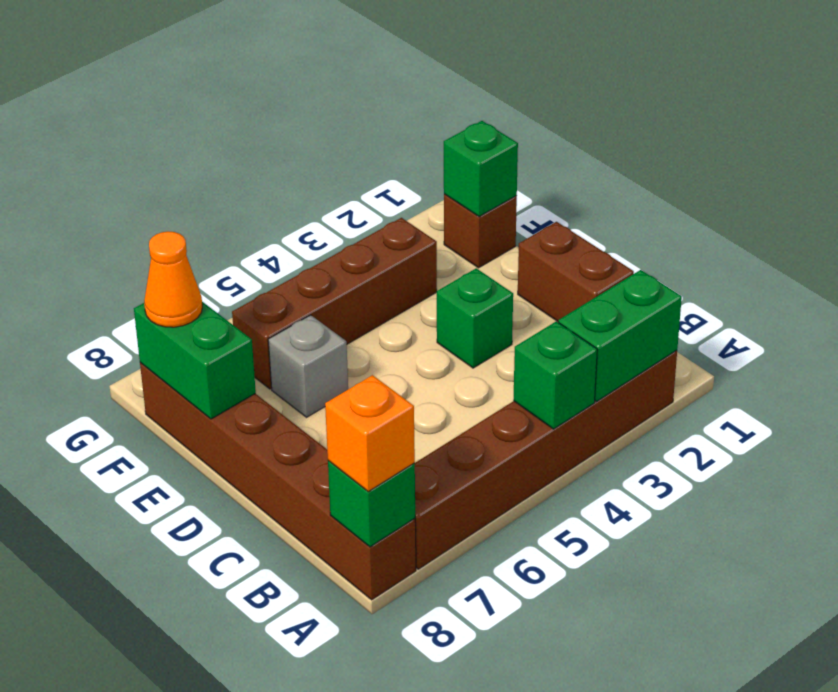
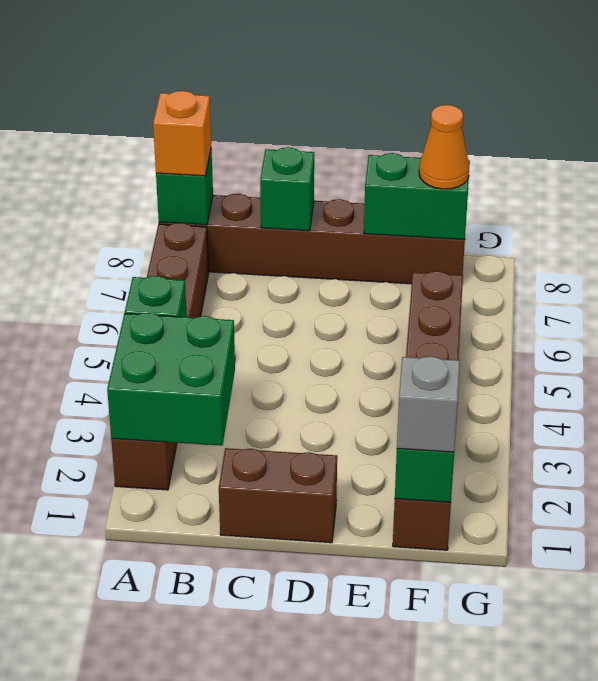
green brick A2:A3 level 2 -> green brick A2:B3 level 2
green brick D3 level 1 -> green brick C8 level 2
grey brick E6 level 1 -> grey brick F1 level 3

